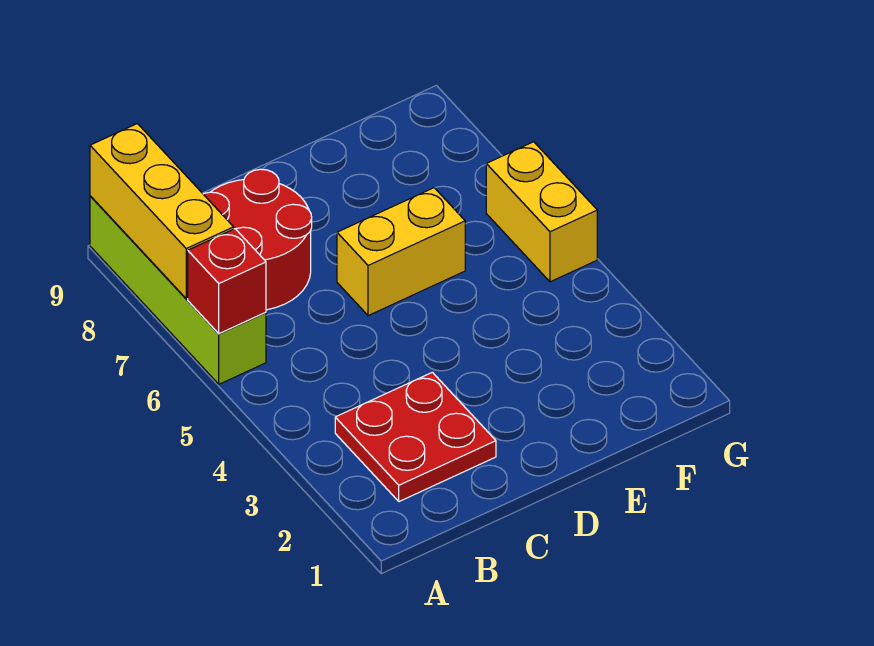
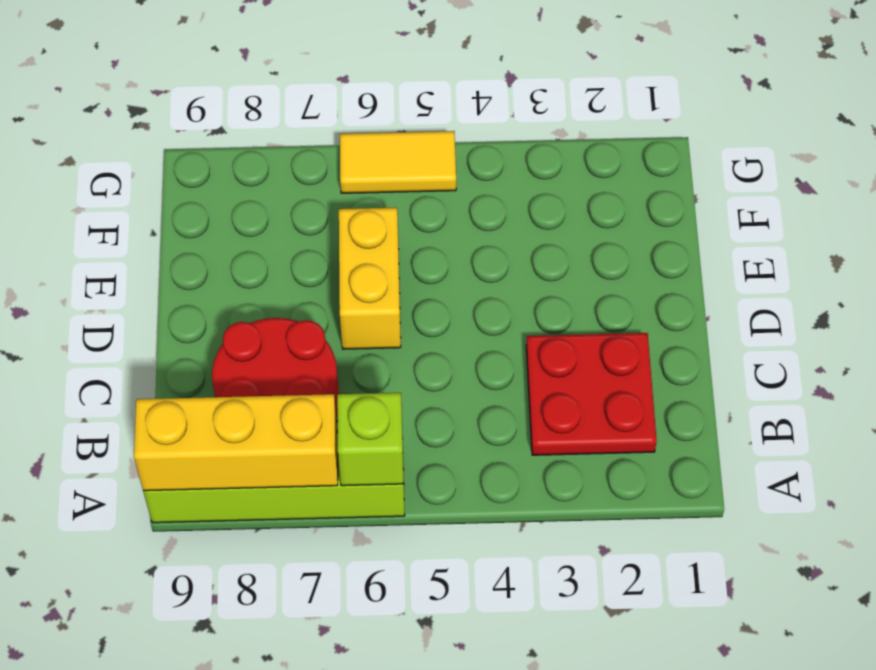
red brick A6 level 2 -> lime brick A6 level 2
yellow brick G5:G6 level 1 -> yellow tile G5:G6 level 1

